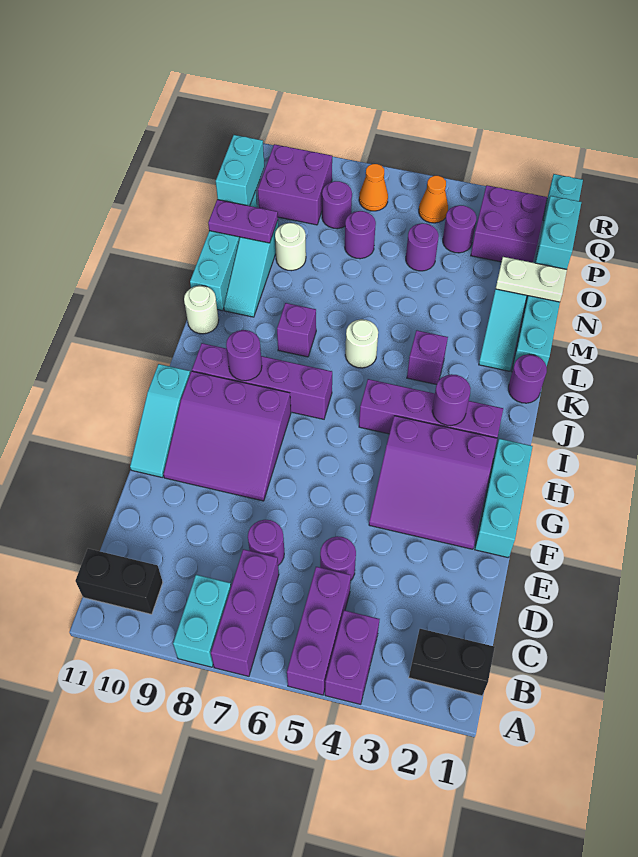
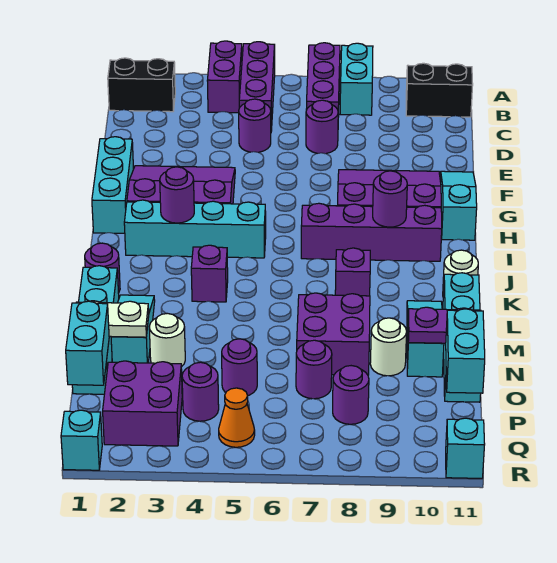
purple brick I2:I5 level 1 -> cyan brick I2:I5 level 1
white round brick K6 level 1 -> white round brick N3 level 1
purple brick P9:Q10 level 1 -> purple brick M7:N8 level 1
orange cone Q7 level 1 -> none
none -> cyan brick R11 level 1

